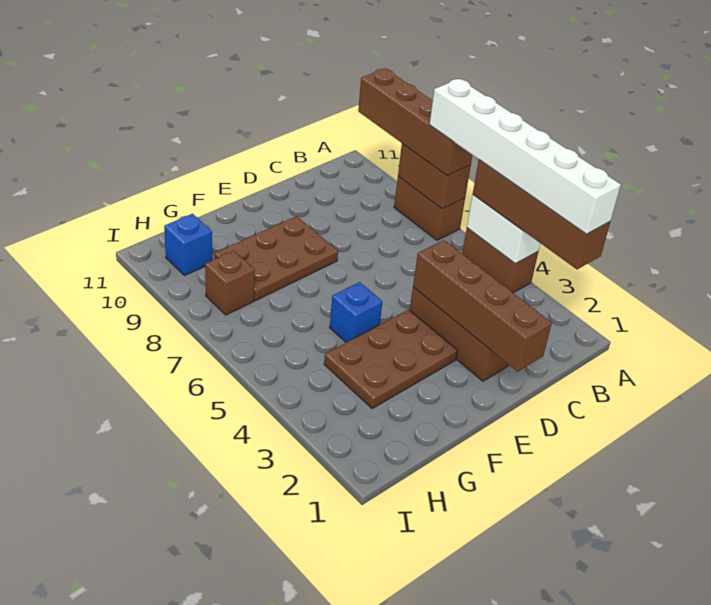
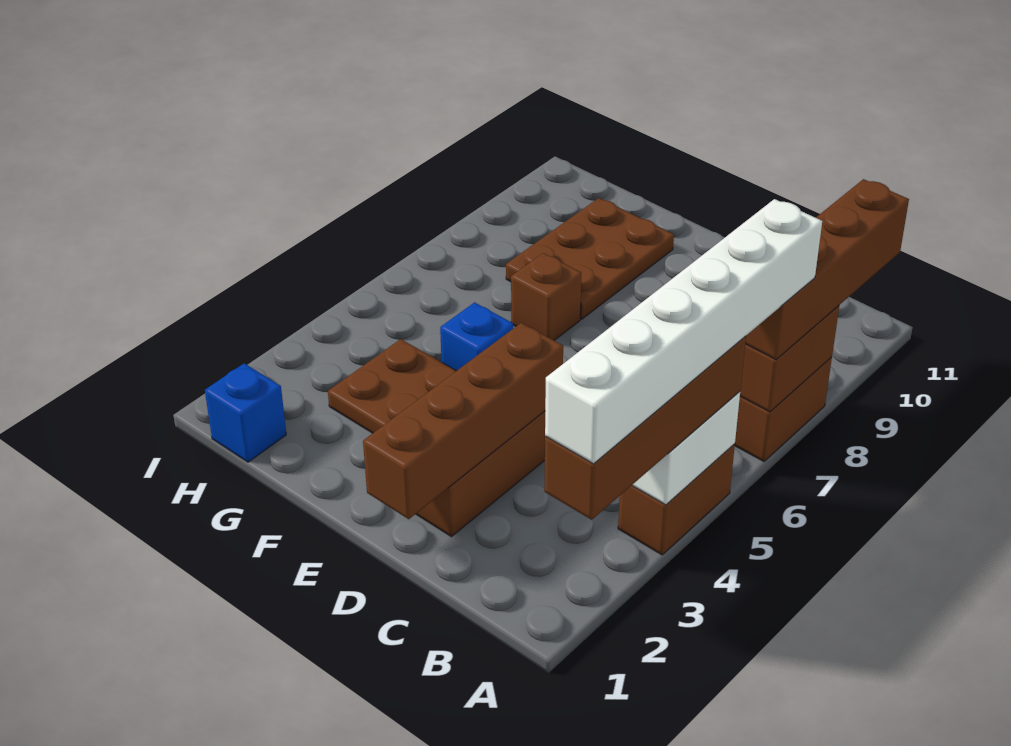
brown plate E8:G9 level 1 -> brown plate F8:G10 level 1
brown brick H8 level 1 -> brown brick F7 level 1
blue brick H10 level 1 -> blue brick H1 level 1

